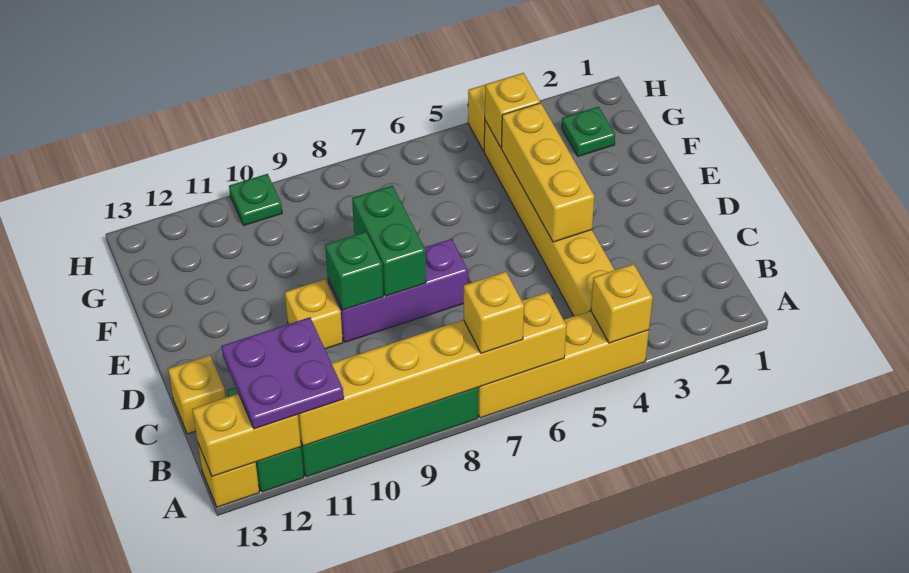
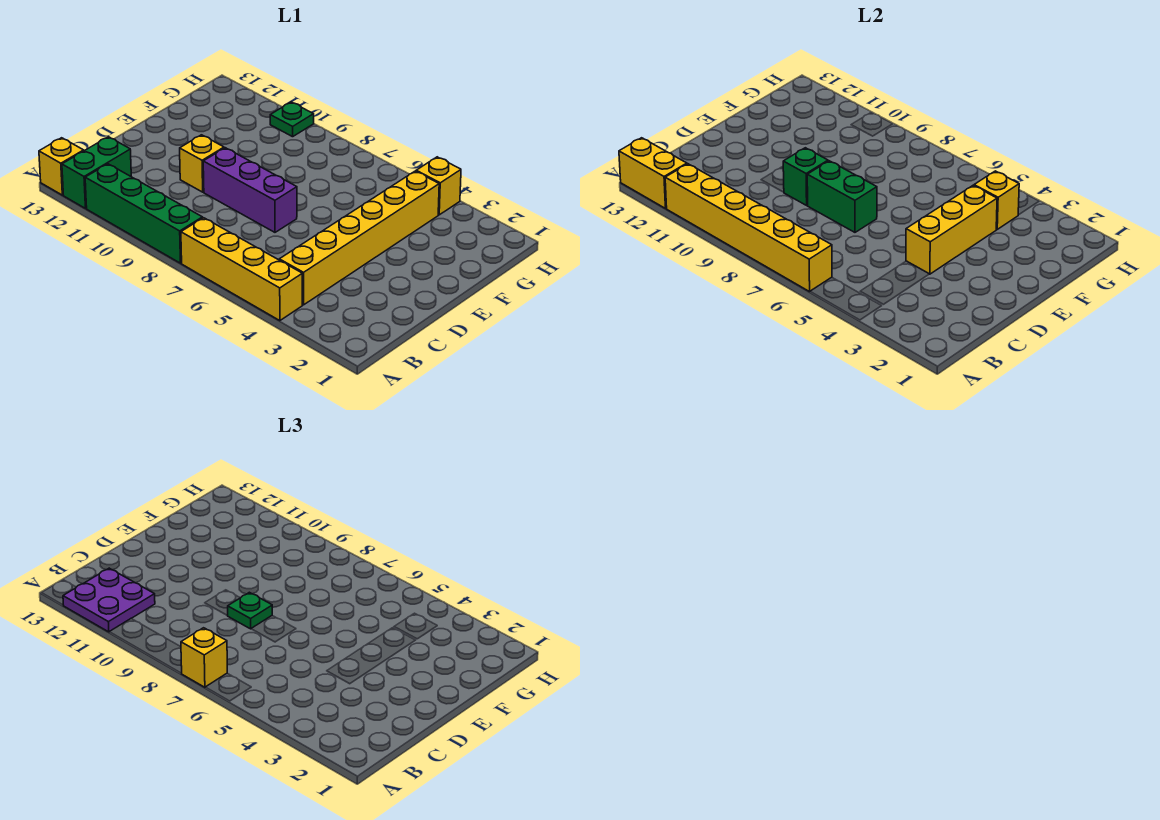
yellow brick A4 level 2 -> none
yellow brick C13 level 1 -> none
green brick D8:E8 level 2 -> green brick D7:D8 level 2
green plate G2 level 1 -> green plate D8 level 3

